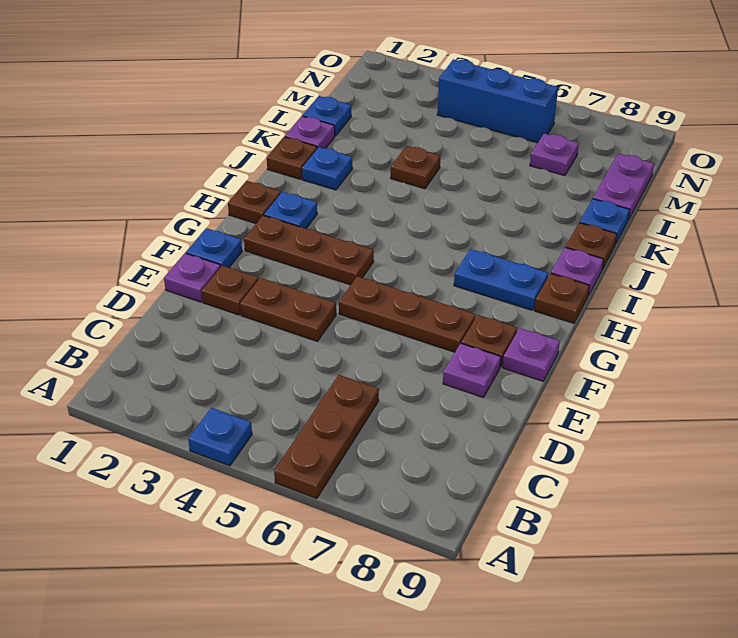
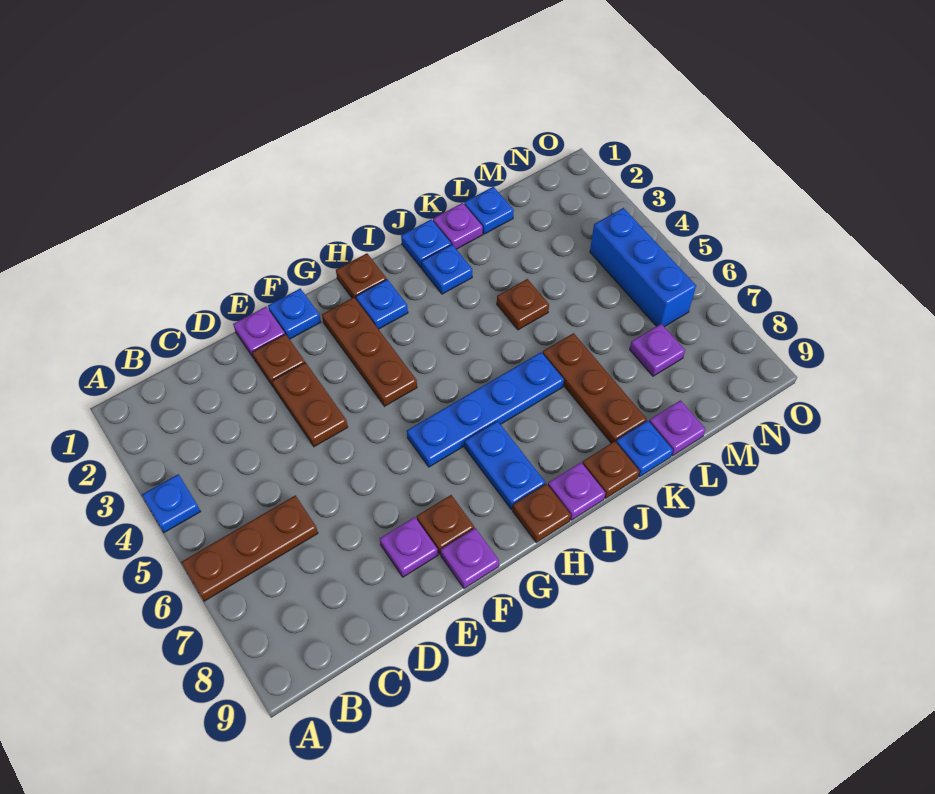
brown plate F5:F7 level 1 -> brown plate K6:K8 level 1
none -> blue plate G6:J6 level 1
brown plate J1 level 1 -> blue plate J1 level 1
purple plate L9:M9 level 1 -> purple plate L9 level 1

